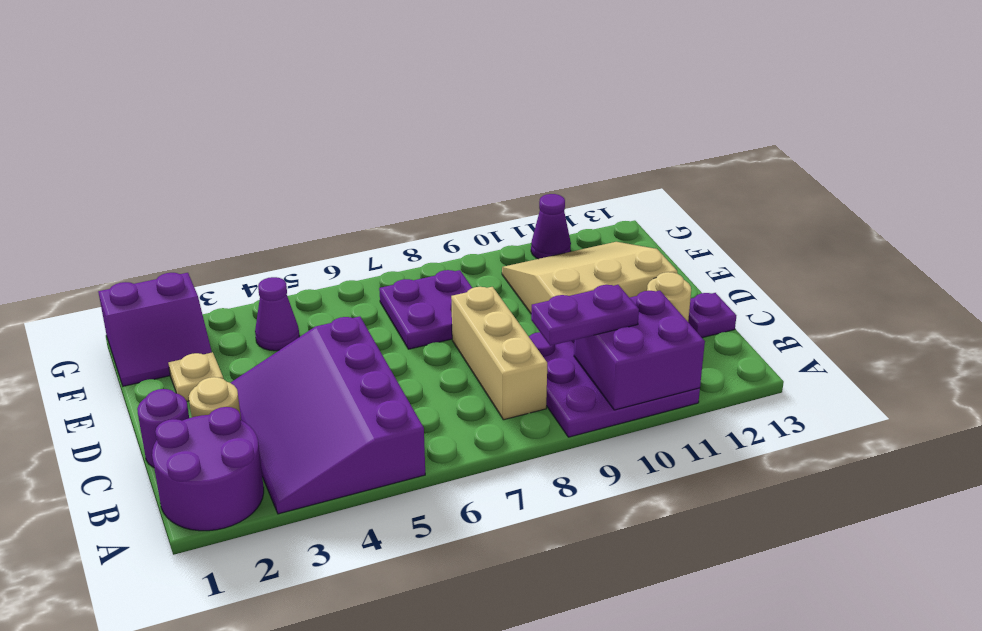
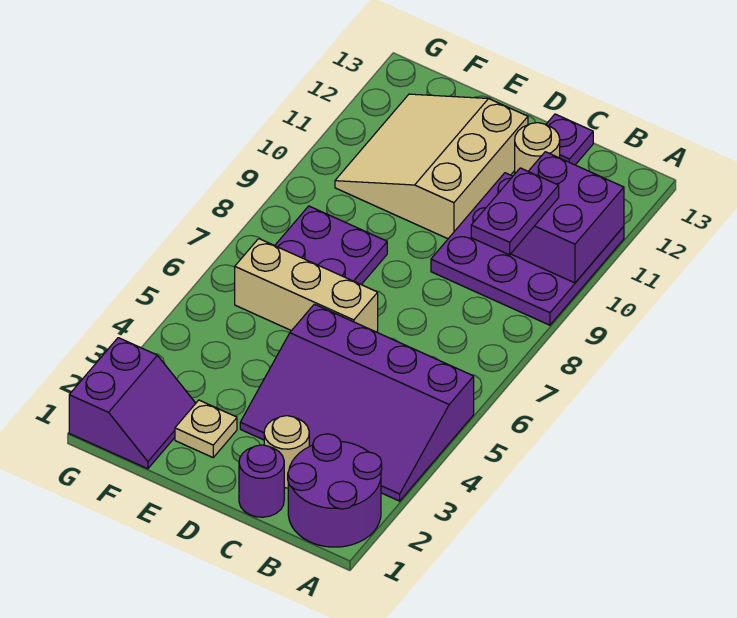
tan brick B8:D8 level 1 -> tan brick D6:F6 level 1
purple cone F4 level 1 -> none
purple cone G11 level 1 -> none

